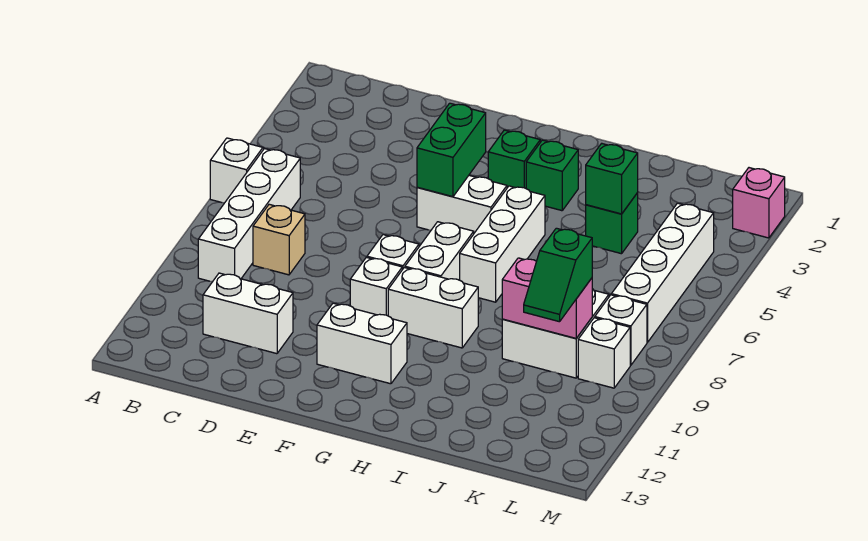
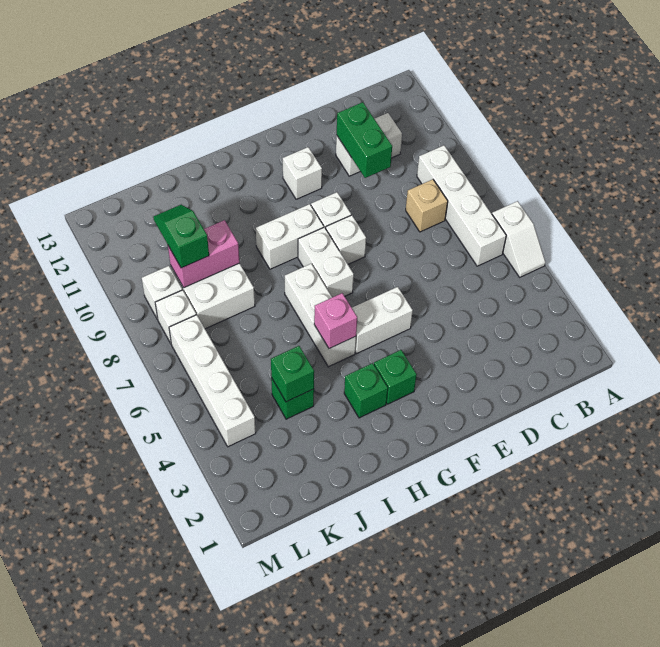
green brick F4:F5 level 2 -> green brick D10:D11 level 2
white brick F11:G11 level 1 -> white brick F11 level 1
pink brick M2 level 1 -> pink brick H5 level 2

